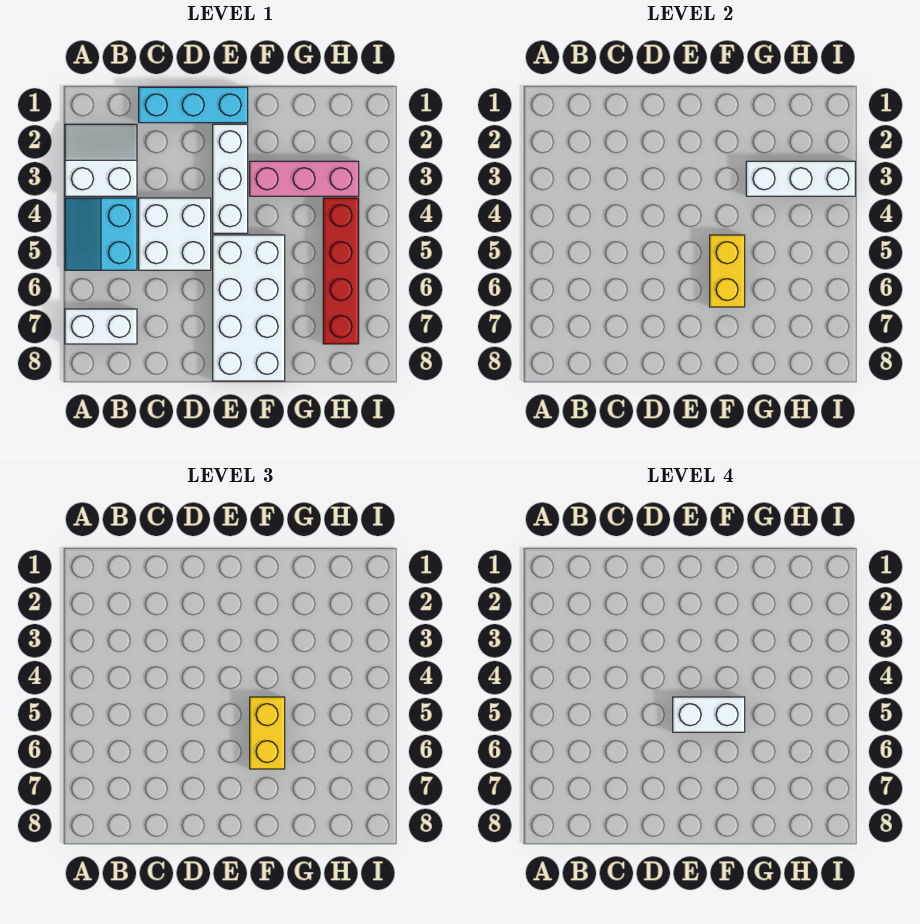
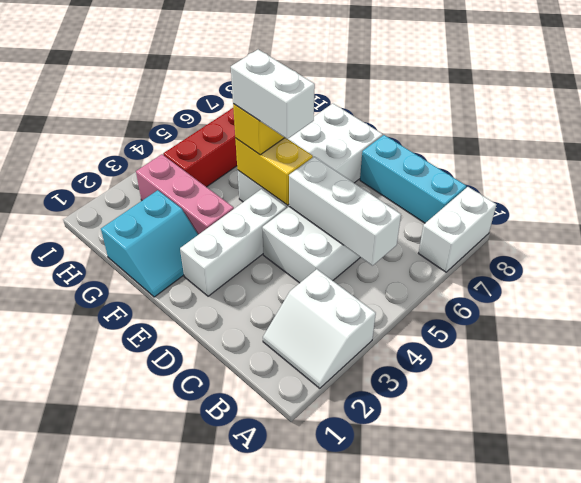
cyan slope A4:B5 level 1 top B -> cyan slope F1:G2 level 1 top G
white brick A7:B7 level 1 -> white brick A7:A8 level 1
cyan brick C1:E1 level 1 -> cyan brick B8:D8 level 1
yellow brick F5:F6 level 2 -> yellow brick E5:F5 level 2
white brick G3:I3 level 2 -> white brick B5:D5 level 2

